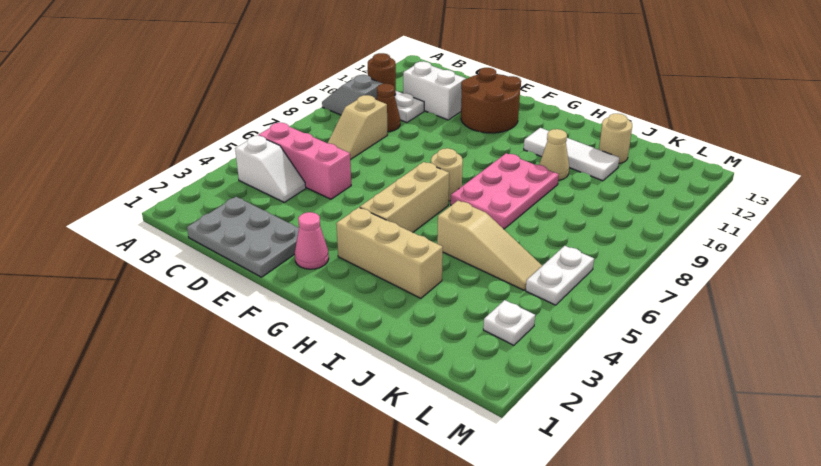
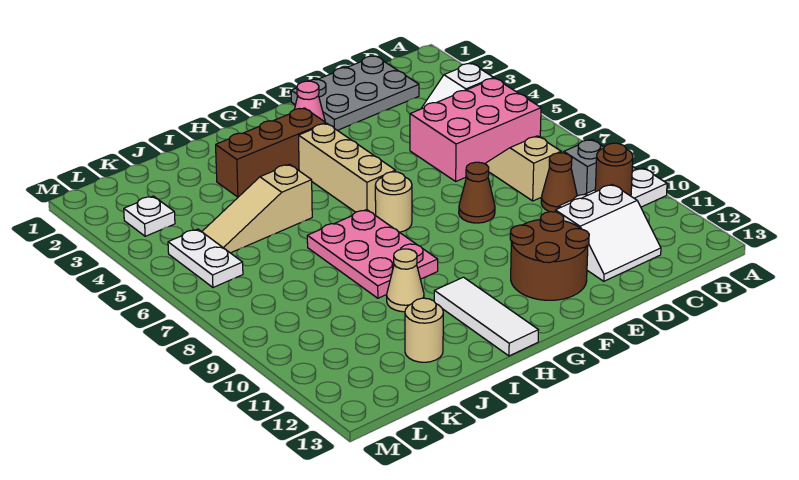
pink brick B5:D5 level 1 -> pink brick B5:D6 level 1
none -> brown cone E8 level 1
tan brick G3:I3 level 1 -> brown brick G3:I3 level 1
white tile H11:J11 level 1 -> white tile H11:H13 level 1

